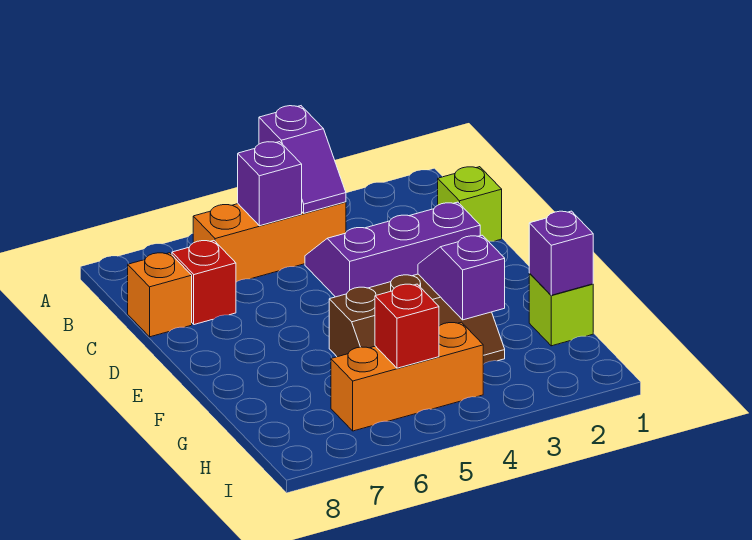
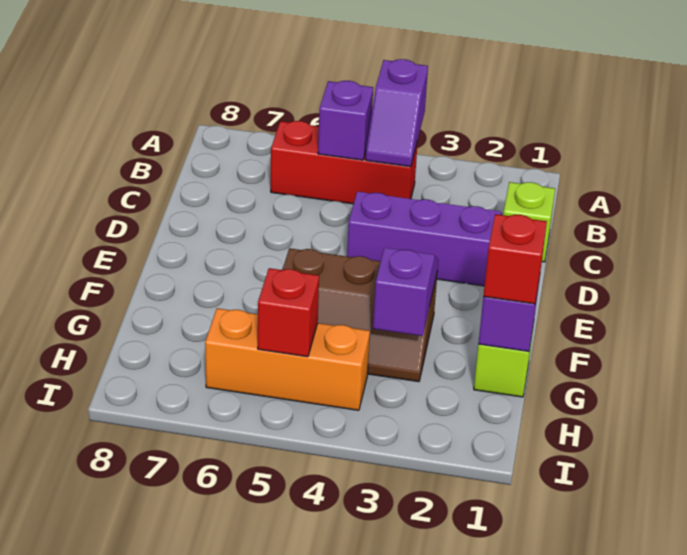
orange brick B4:B6 level 1 -> red brick B4:B6 level 1
red brick C7 level 1 -> red brick G1 level 3
orange brick C8 level 1 -> none

